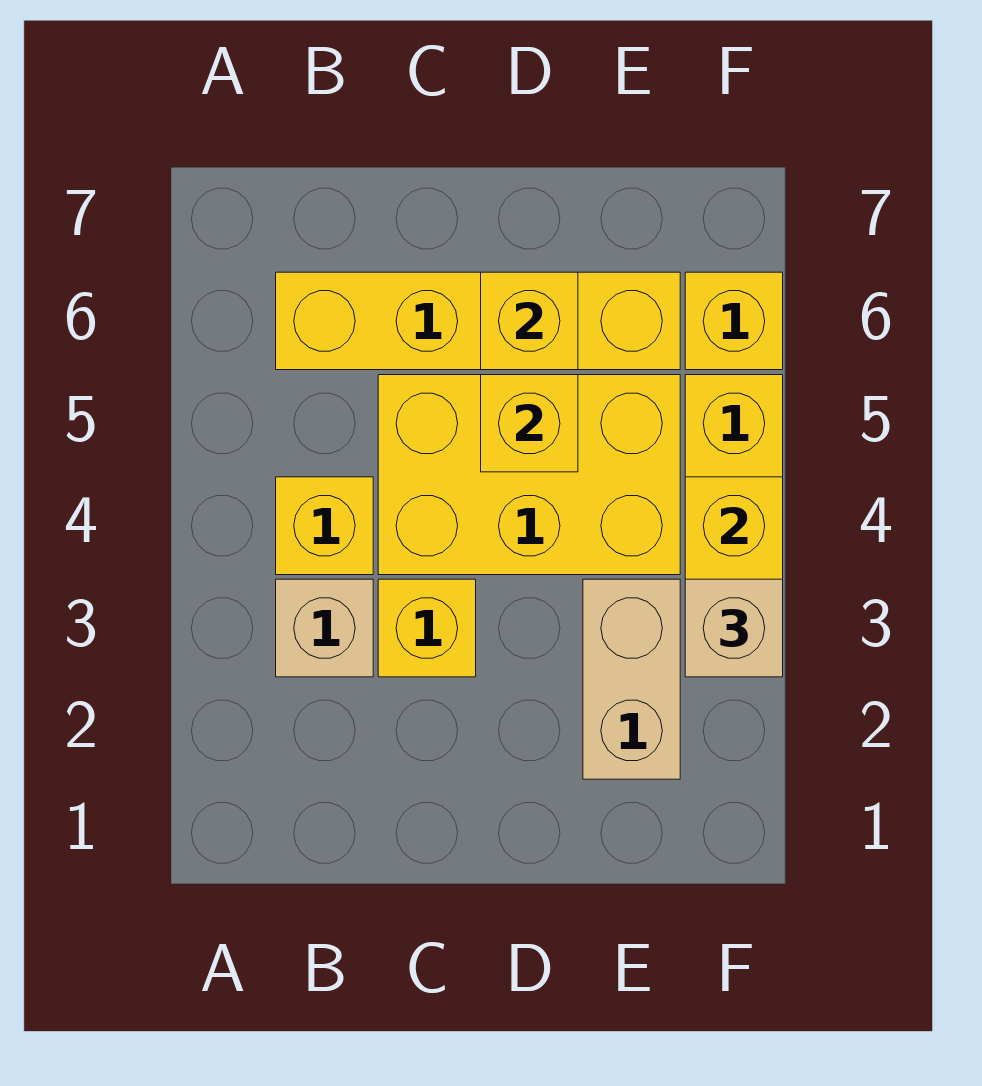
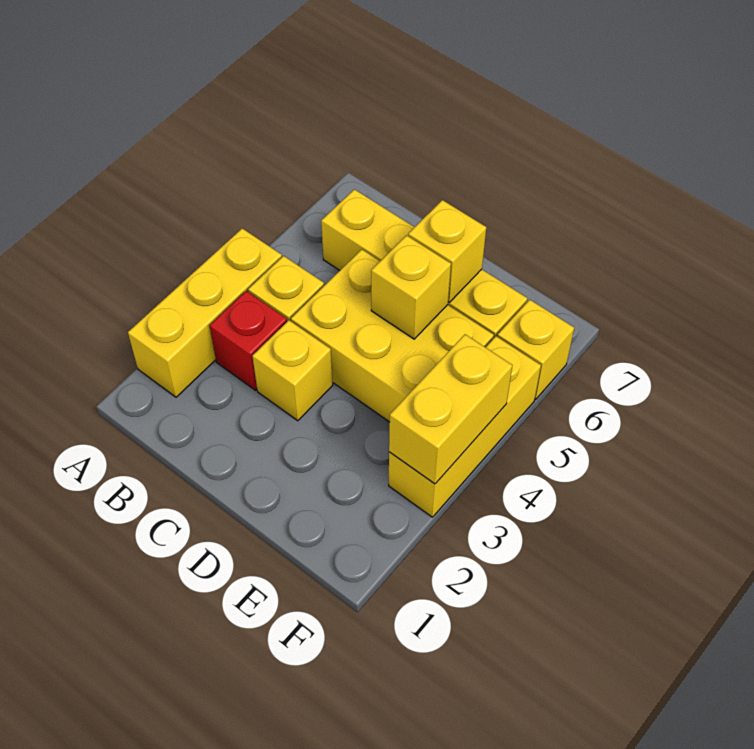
none -> yellow brick A2:A4 level 1
tan brick B3 level 1 -> red brick B3 level 1
tan brick E2:E3 level 1 -> none
tan brick F3 level 3 -> none

